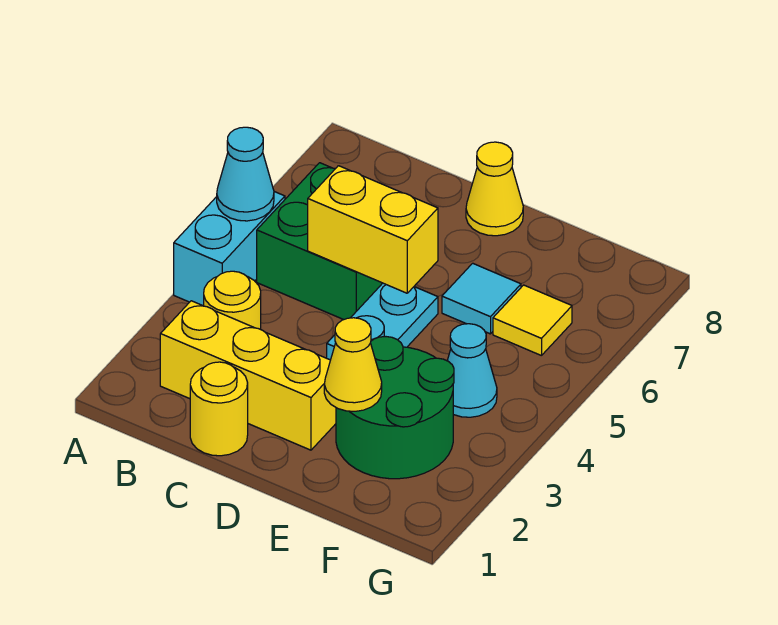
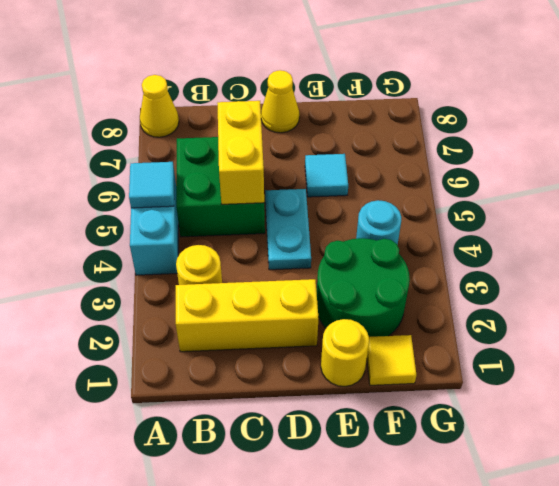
cyan cone A5 level 2 -> cyan tile A5 level 2
yellow round brick C1 level 1 -> yellow round brick E1 level 1
yellow brick C5:D5 level 2 -> yellow brick C5:C6 level 2
yellow cone E2 level 2 -> yellow cone A8 level 1
cyan cone F4 level 1 -> cyan round brick F4 level 1
yellow tile F6 level 1 -> yellow tile F1 level 1

